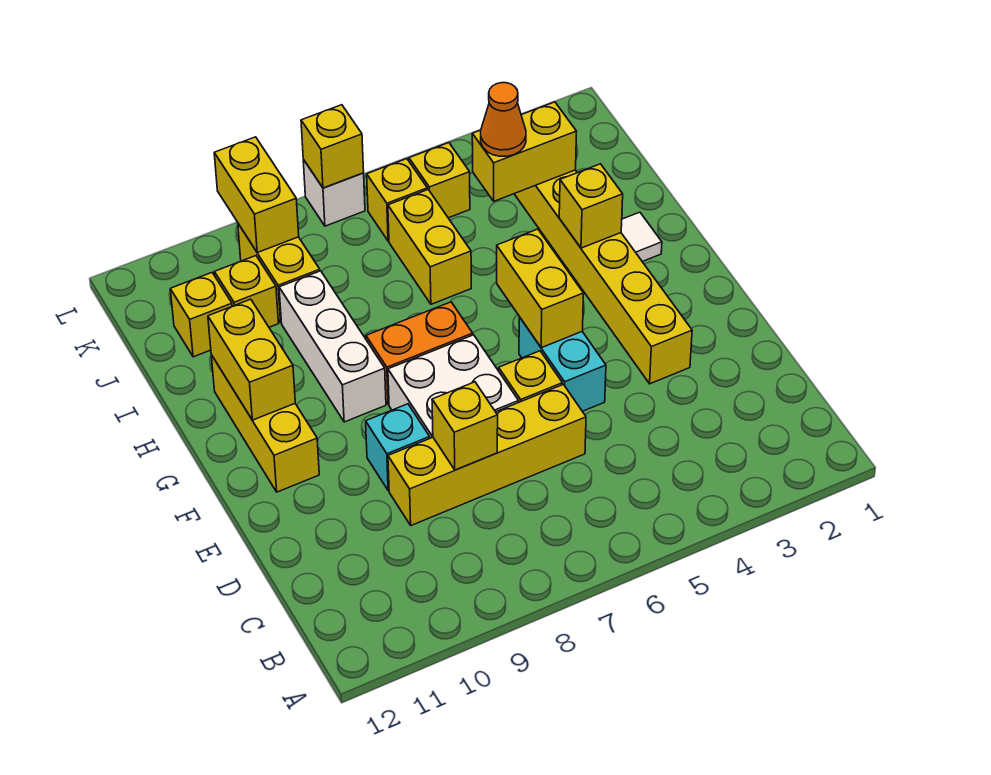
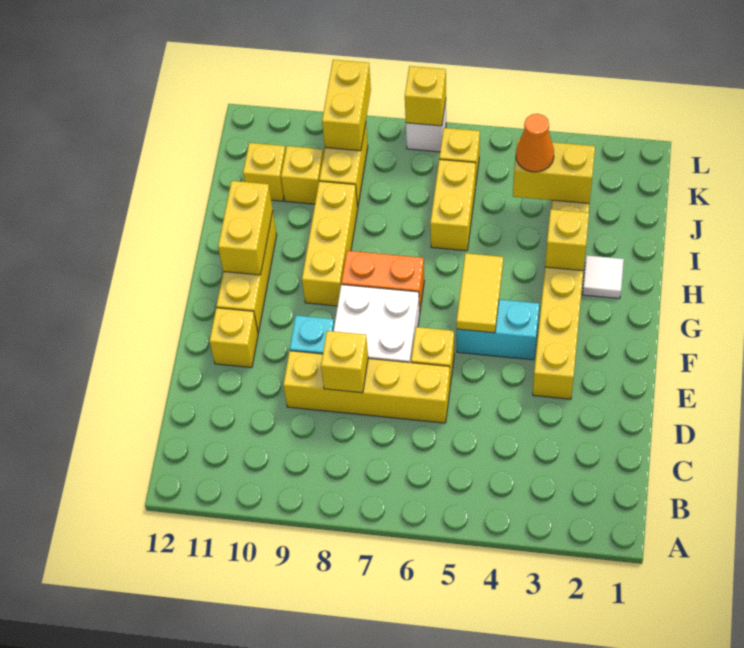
cyan brick E5:F5 level 1 -> cyan brick F4:F5 level 1
yellow brick F5:G5 level 2 -> yellow tile F5:G5 level 2
white brick G9:I9 level 1 -> yellow brick G9:I9 level 1
yellow brick K5 level 1 -> yellow brick E11 level 1

